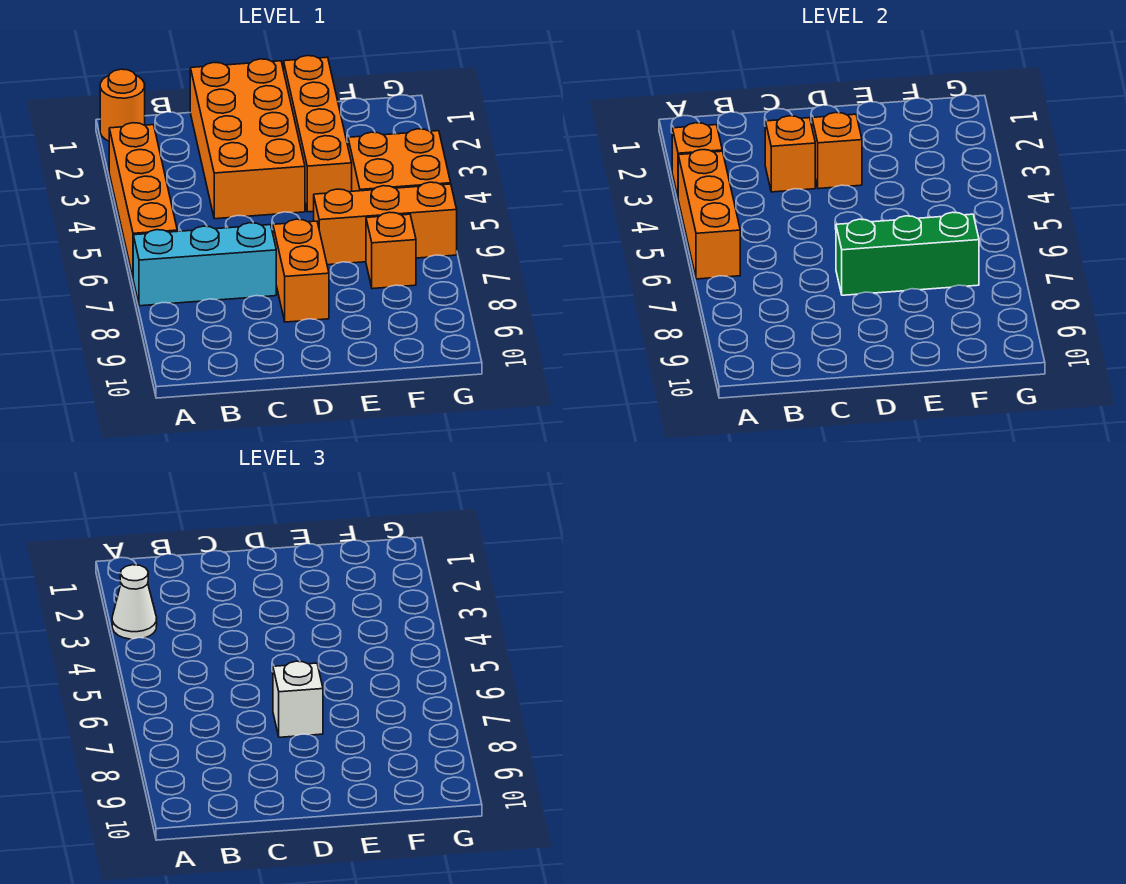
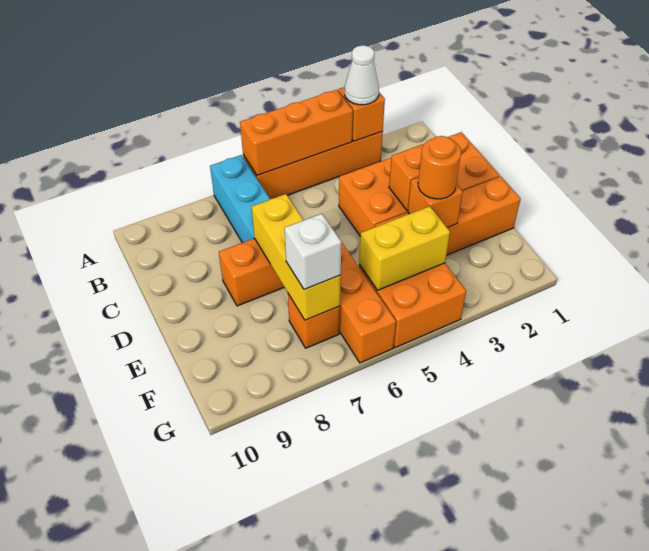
orange round brick A1 level 1 -> orange round brick E3 level 3
orange brick C3 level 2 -> orange brick E3 level 2
green brick D7:F7 level 2 -> yellow brick D7:F7 level 2
white brick D7 level 3 -> white brick F7 level 3
none -> yellow brick F4:F5 level 2

